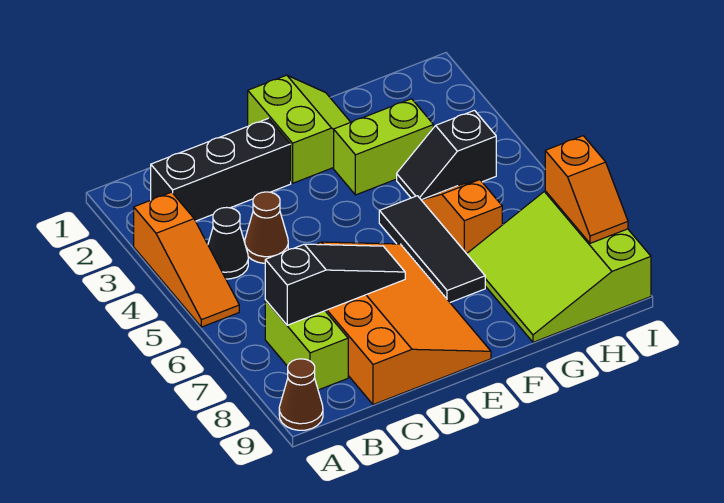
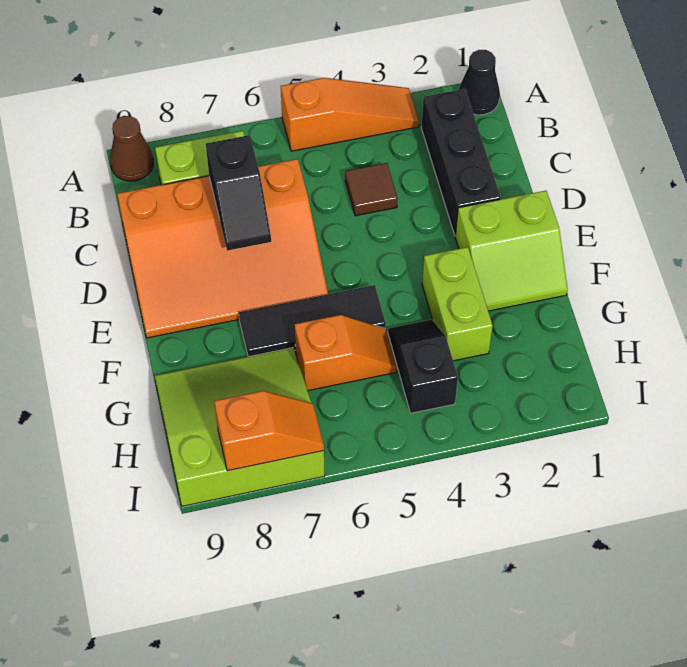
orange slope A3:A5 level 1 top 3 -> orange slope A3:A5 level 1 top 5
black cone B4 level 1 -> black cone A1 level 1
black slope B7:D7 level 2 top B -> black slope C7:D7 level 2 top C
brown cone C4 level 1 -> brown tile C4 level 1
orange slope I7:I8 level 2 top 7 -> orange slope I7:I8 level 2 top 8

